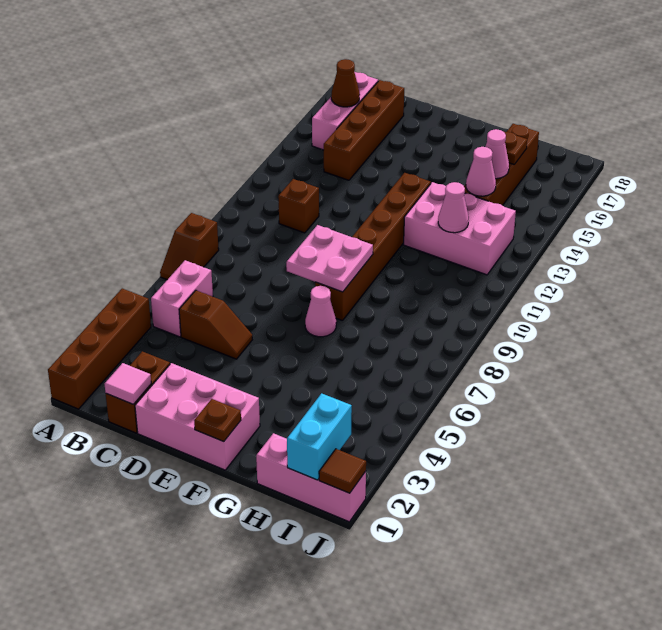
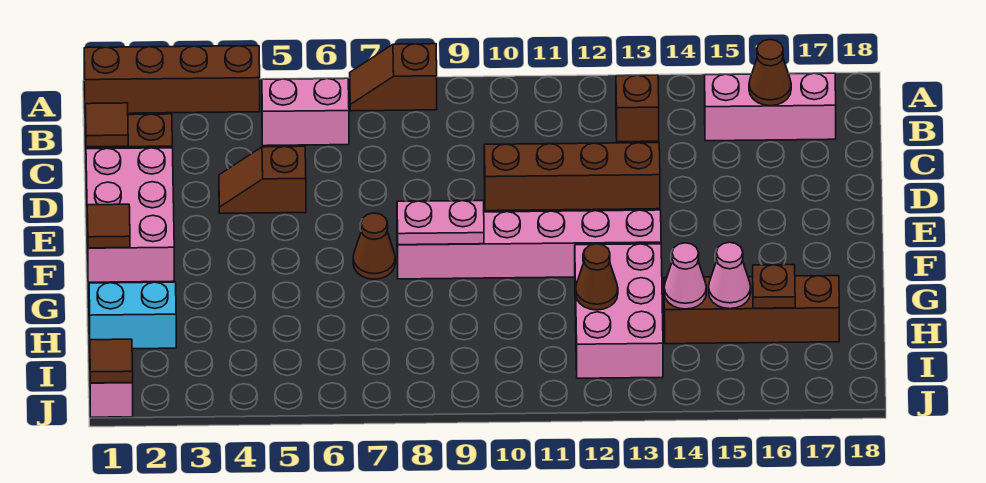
pink tile C1 level 2 -> brown tile C1 level 2
brown slope C5:D5 level 1 top C -> brown slope D4:D5 level 1 top 5
brown brick C11 level 1 -> brown brick B13 level 1
brown brick C14:C17 level 1 -> brown brick D10:D13 level 1
pink plate E8:F9 level 2 -> pink plate F8:F9 level 2
brown plate F1 level 2 -> brown tile F1 level 2
pink cone F7 level 1 -> brown cone F7 level 1
brown brick F8:F13 level 1 -> pink brick F8:F13 level 1
pink cone H12 level 2 -> brown cone H12 level 2

